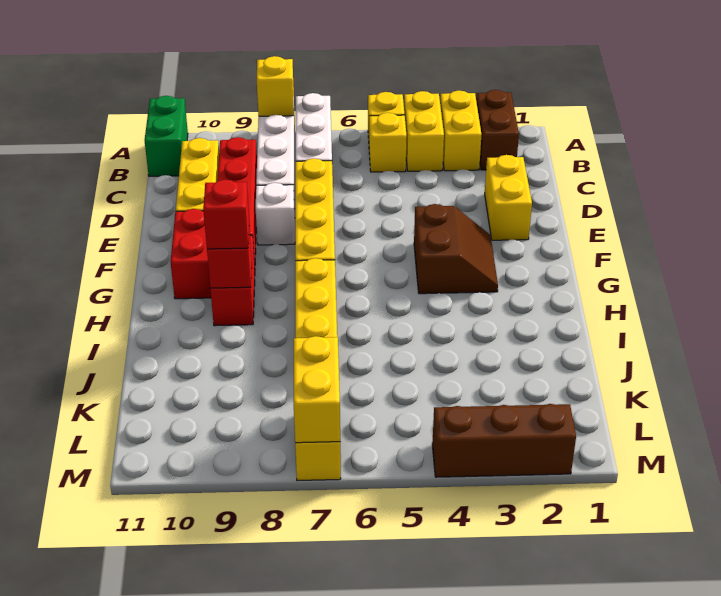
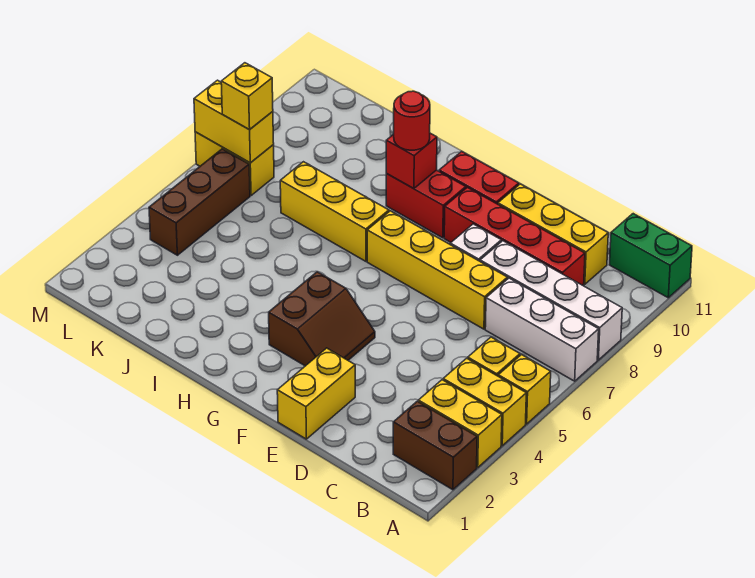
yellow brick A8 level 2 -> yellow brick L7 level 3
yellow brick D2:E2 level 1 -> yellow brick E1:E2 level 1
brown slope F3:G4 level 1 top 4 -> brown slope F3:G4 level 1 top G
red brick H9 level 3 -> red round brick H9 level 3
brown brick M2:M4 level 1 -> brown brick L4:L6 level 1

